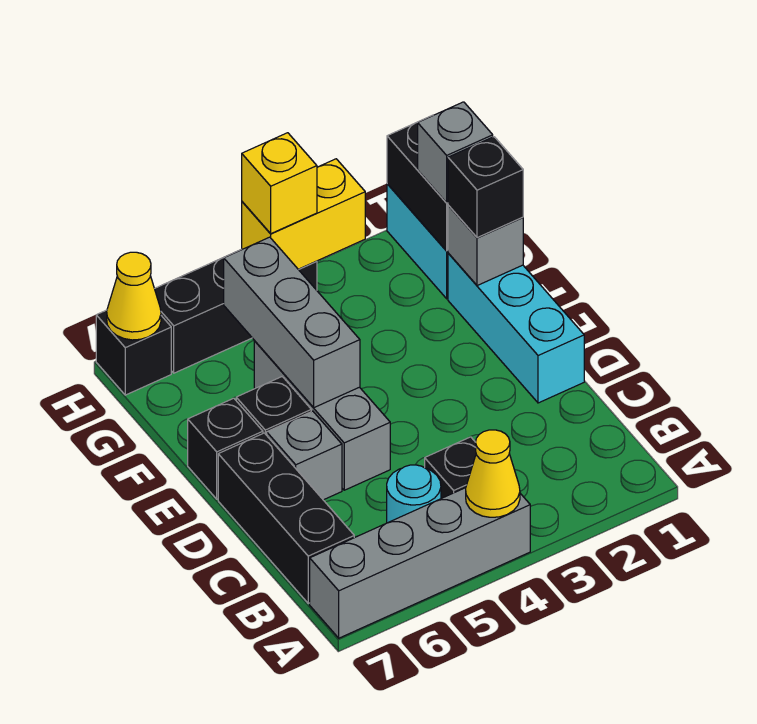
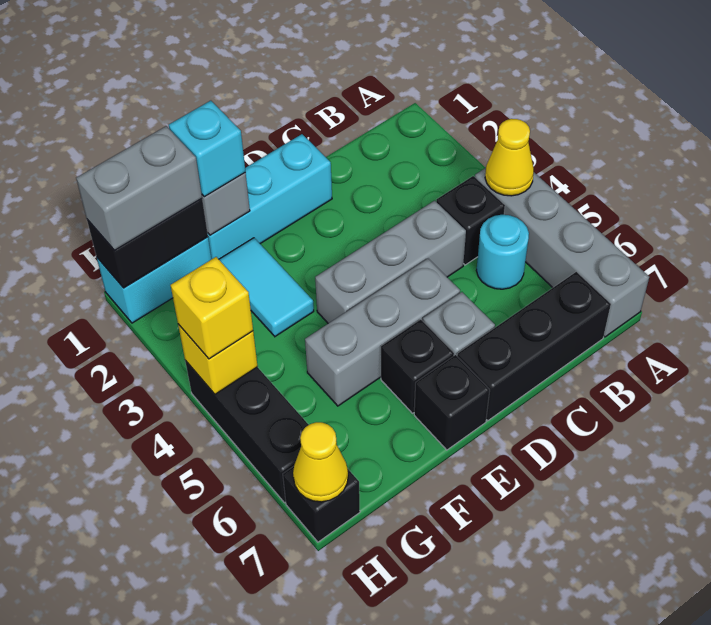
grey brick E5:G5 level 2 -> grey brick C4:E4 level 1
black brick F1 level 3 -> cyan brick F1 level 3
none -> cyan tile F2:F3 level 1
grey brick G1 level 3 -> grey brick G1:H1 level 3
yellow brick H3:H4 level 2 -> yellow brick H4 level 2

